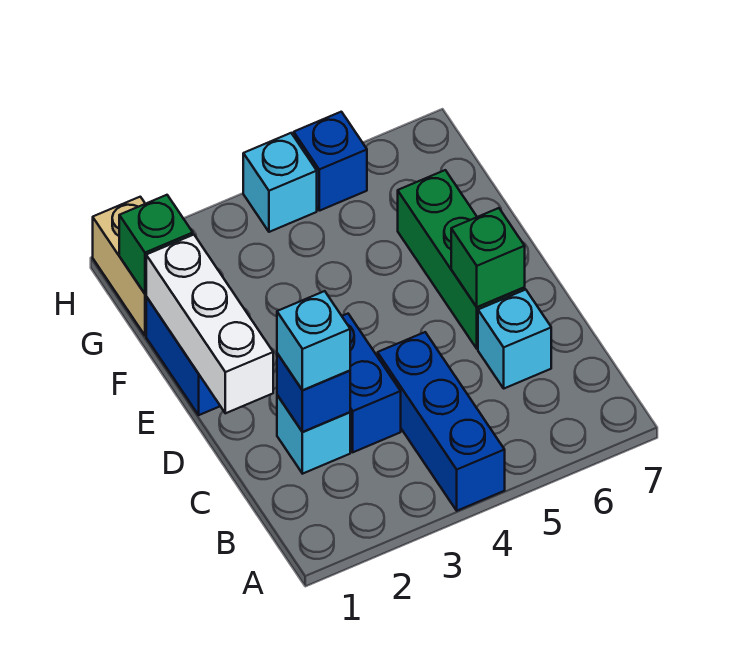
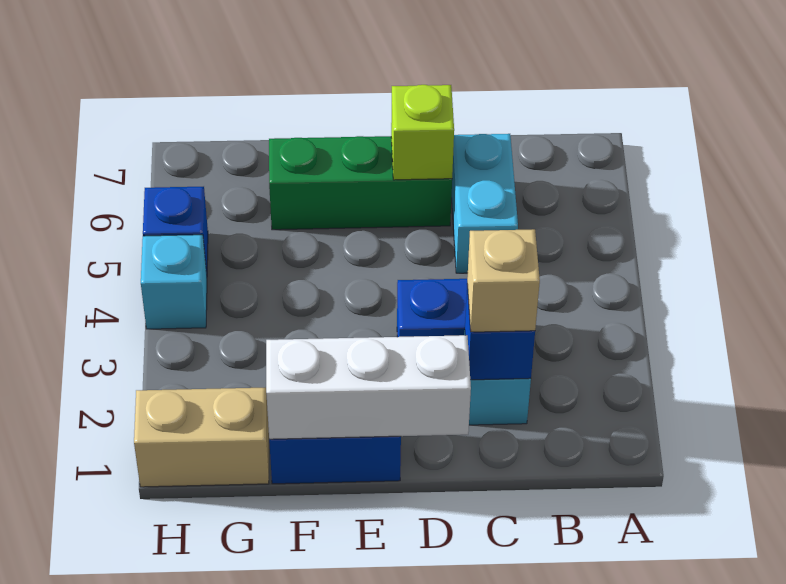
blue brick A4:C4 level 1 -> none
cyan brick C2 level 3 -> tan brick C2 level 3
cyan brick C6 level 1 -> cyan brick C5:C6 level 1
green brick D6 level 2 -> lime brick D6 level 2
green brick G1 level 2 -> none

